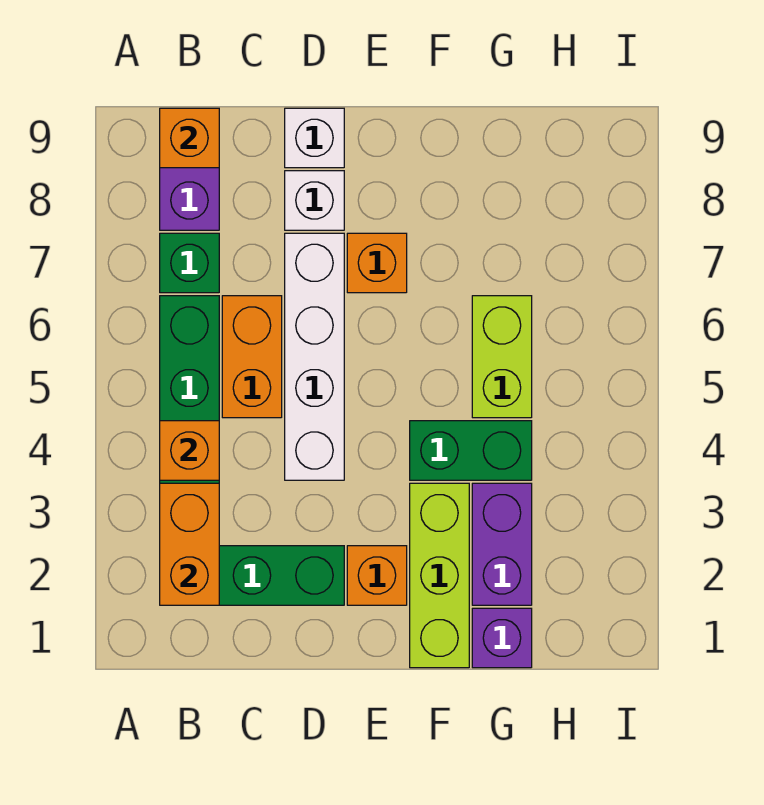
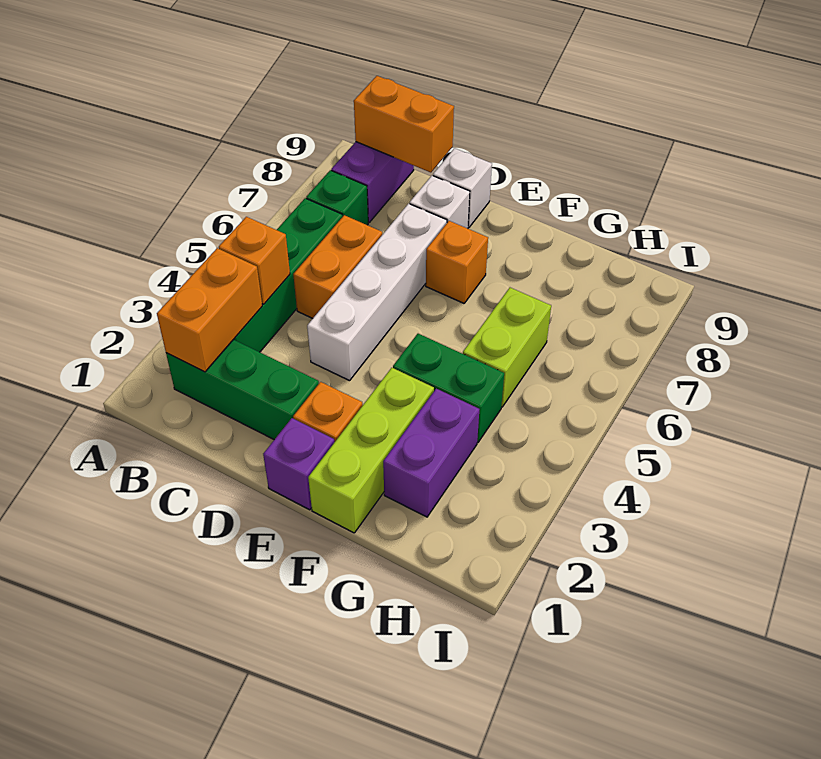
orange brick B9 level 2 -> orange brick B9:C9 level 2
purple brick G1 level 1 -> purple brick E1 level 1

